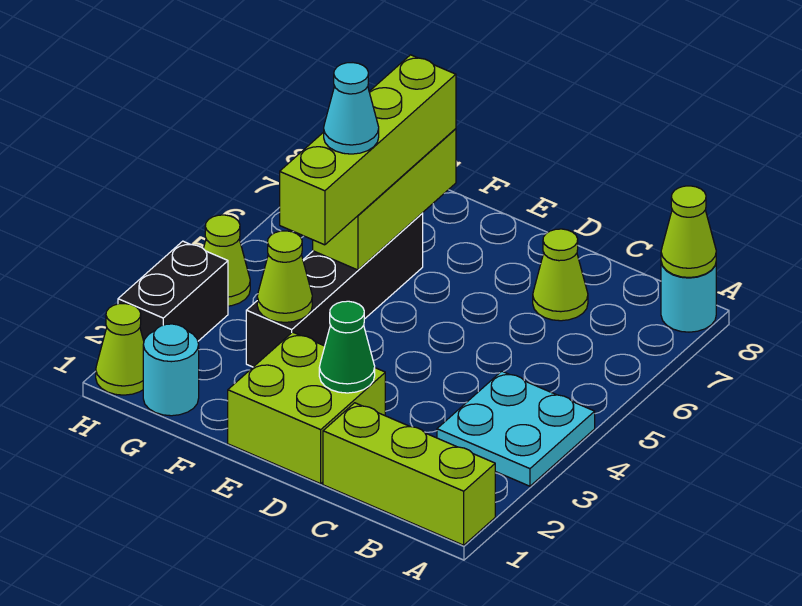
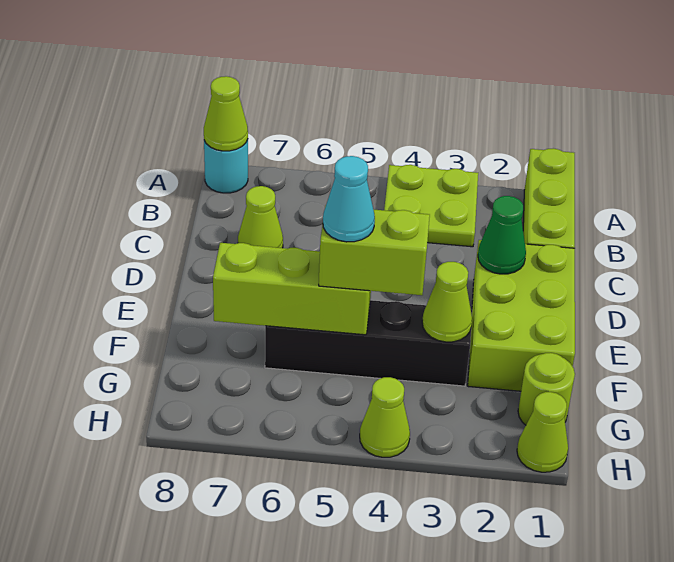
cyan plate A3:B4 level 1 -> lime plate A3:B4 level 1
lime brick D1:E2 level 1 -> lime brick D1:F2 level 1
lime brick F4:F7 level 3 -> lime brick F4:F5 level 3
cyan round brick G1 level 1 -> lime round brick G1 level 1
black brick H2:H3 level 1 -> none

